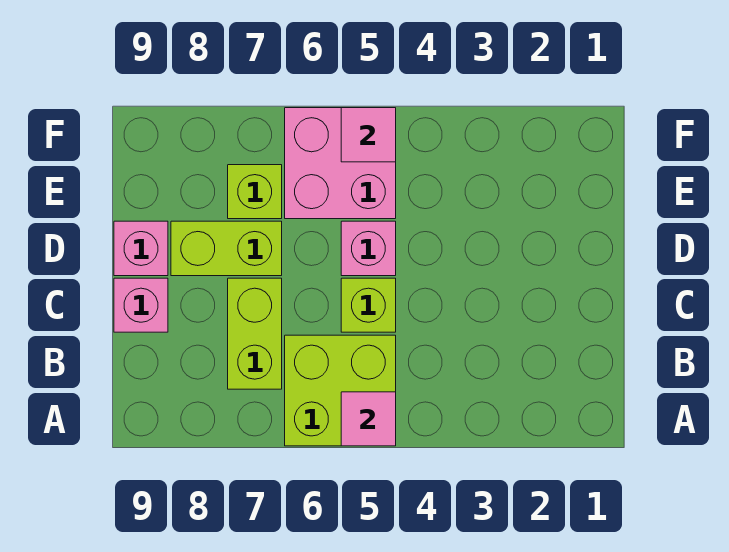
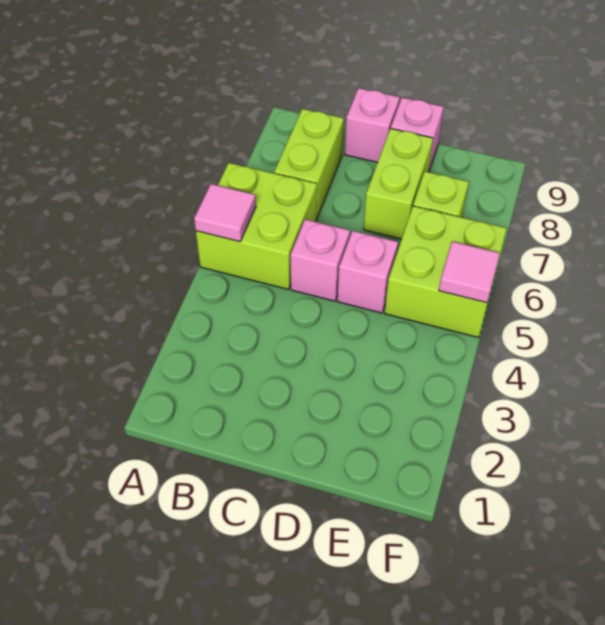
lime brick B7:C7 level 1 -> lime brick B7:B8 level 1
lime brick C5 level 1 -> pink brick C5 level 1
pink brick E5:F6 level 1 -> lime brick E5:F6 level 1

